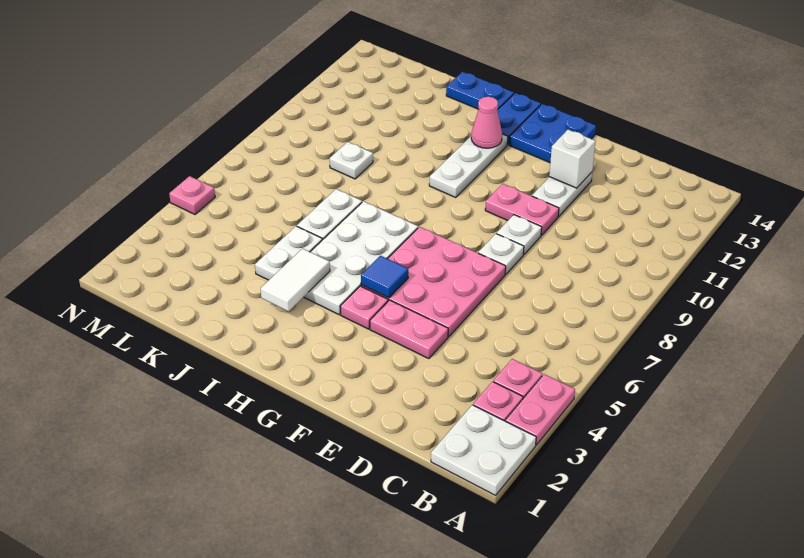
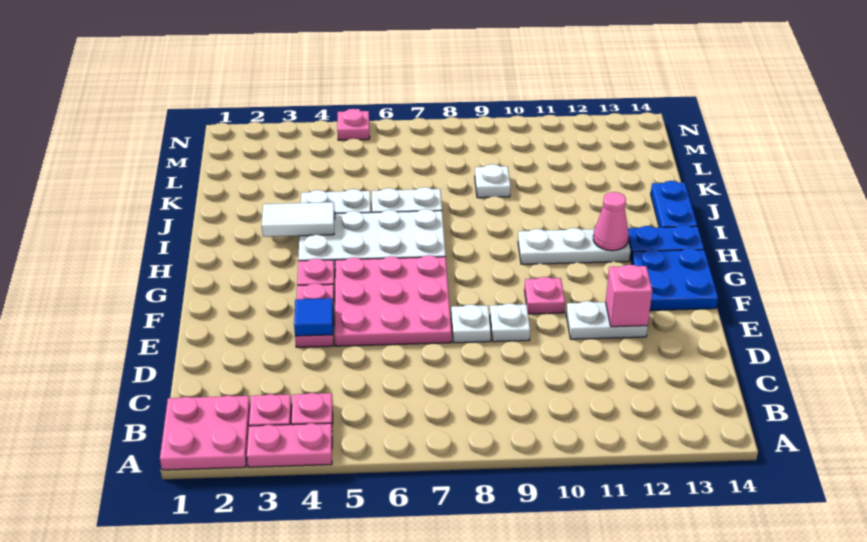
white plate A1:B2 level 1 -> pink plate A1:B2 level 1
pink plate E10:F10 level 1 -> pink plate F10 level 1
white brick E12 level 2 -> pink brick E12 level 2
blue tile G5 level 2 -> blue tile E4 level 2

